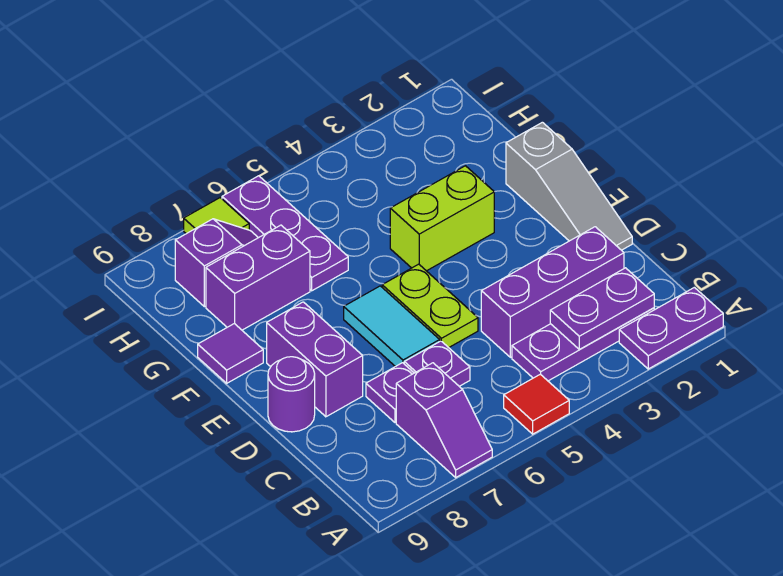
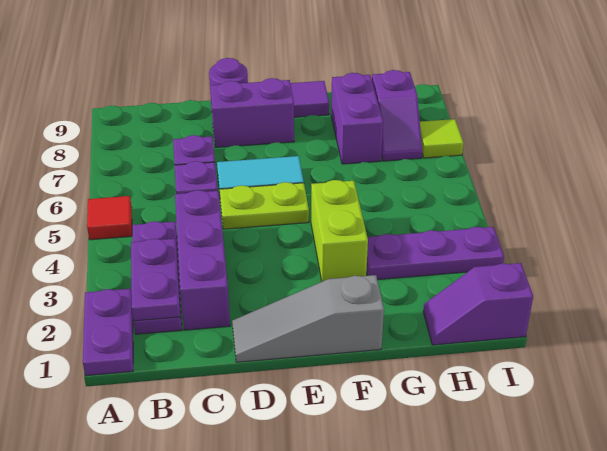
purple slope A7:B7 level 1 top B -> purple slope H1:I1 level 1 top I
purple plate G6:I6 level 1 -> purple plate G3:I3 level 1

